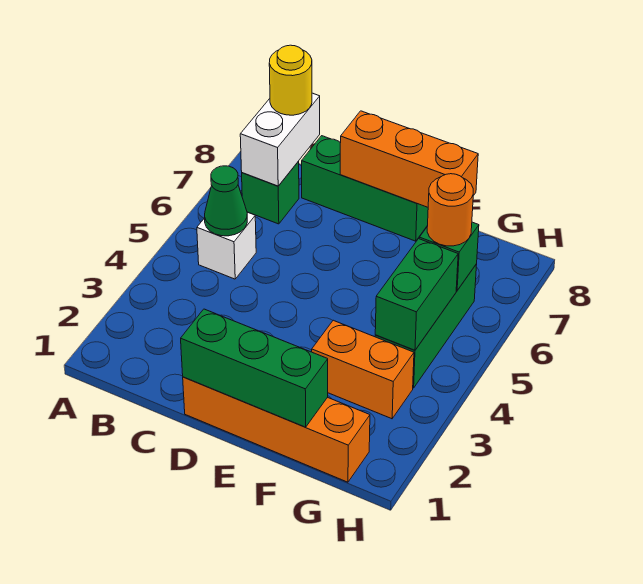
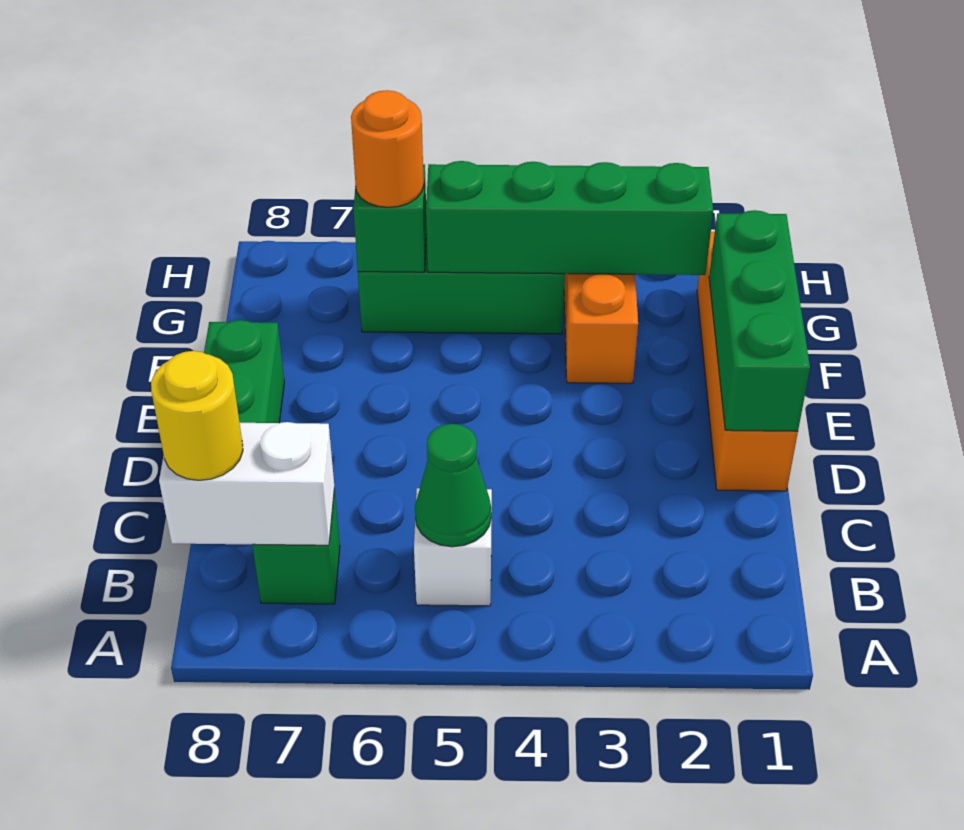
orange brick D8:F8 level 2 -> none
green brick G4:G5 level 2 -> green brick G2:G5 level 2

